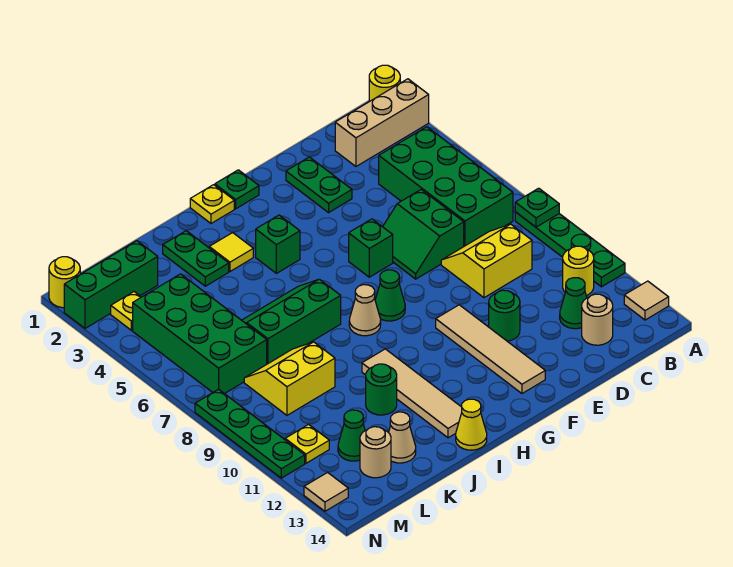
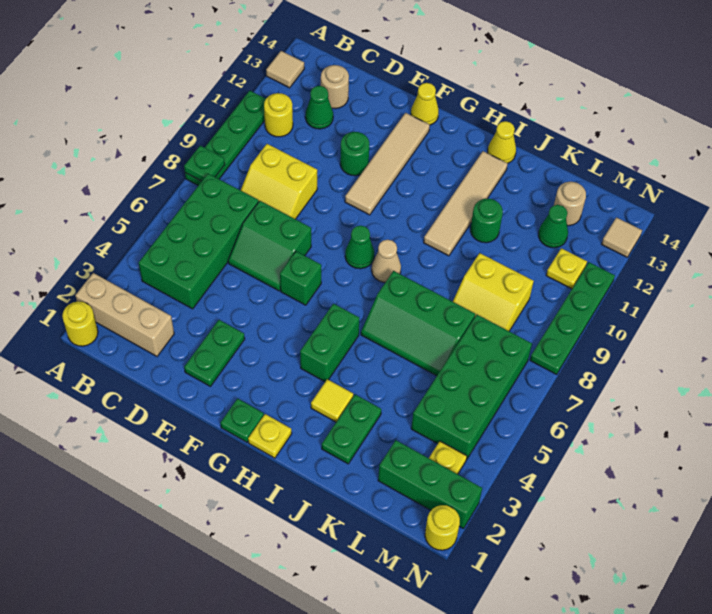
green slope D6:E7 level 1 top D -> green slope D6:E7 level 1 top 7
none -> yellow cone F14 level 1
green brick H4 level 1 -> green brick H4:H5 level 1
tan cone K13 level 1 -> none

